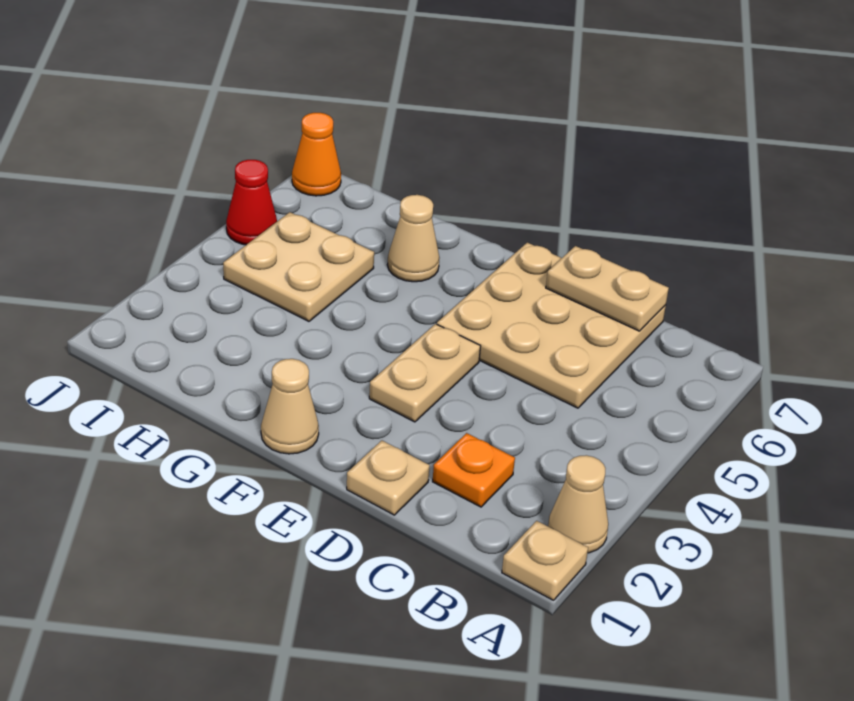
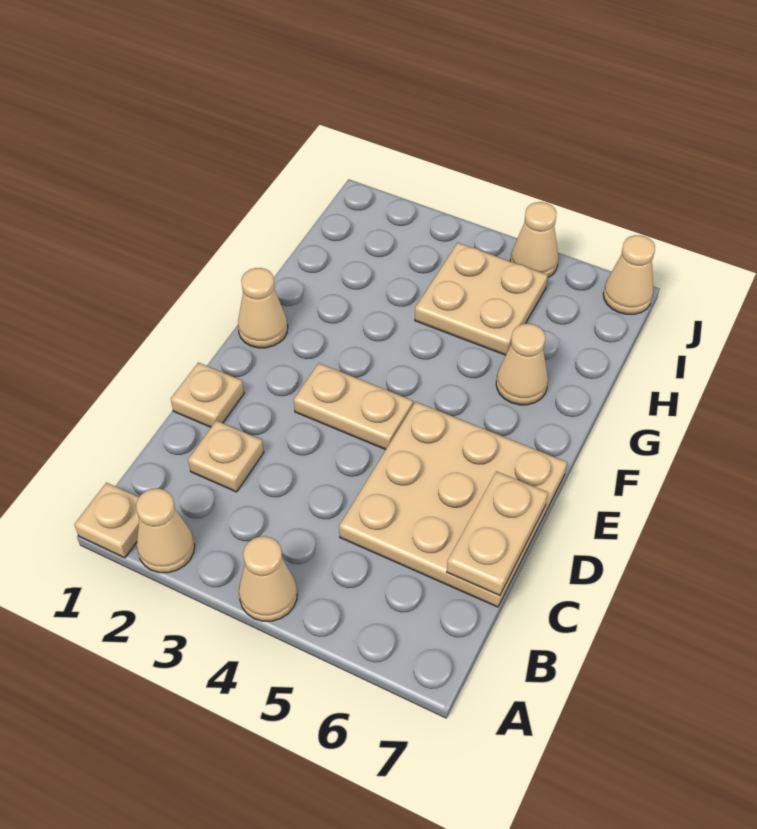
none -> tan cone A4 level 1
orange plate C2 level 1 -> tan plate C2 level 1
red cone J5 level 1 -> tan cone J5 level 1
orange cone J7 level 1 -> tan cone J7 level 1

